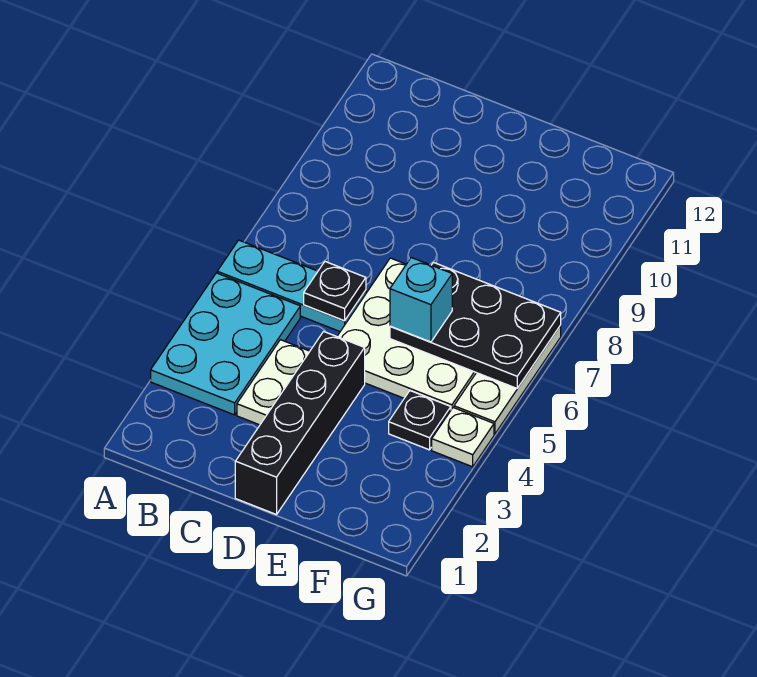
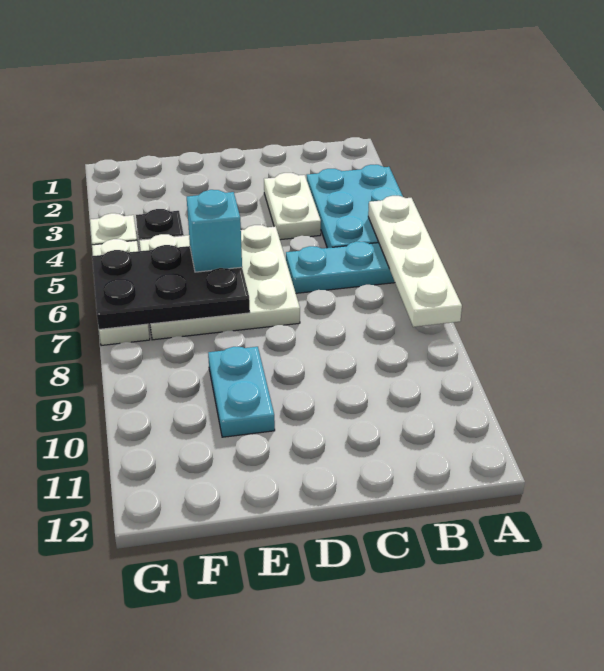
none -> white plate A5:A8 level 2
black plate C6 level 2 -> none
black brick D1:D4 level 1 -> none
none -> cyan plate E9:E10 level 1

